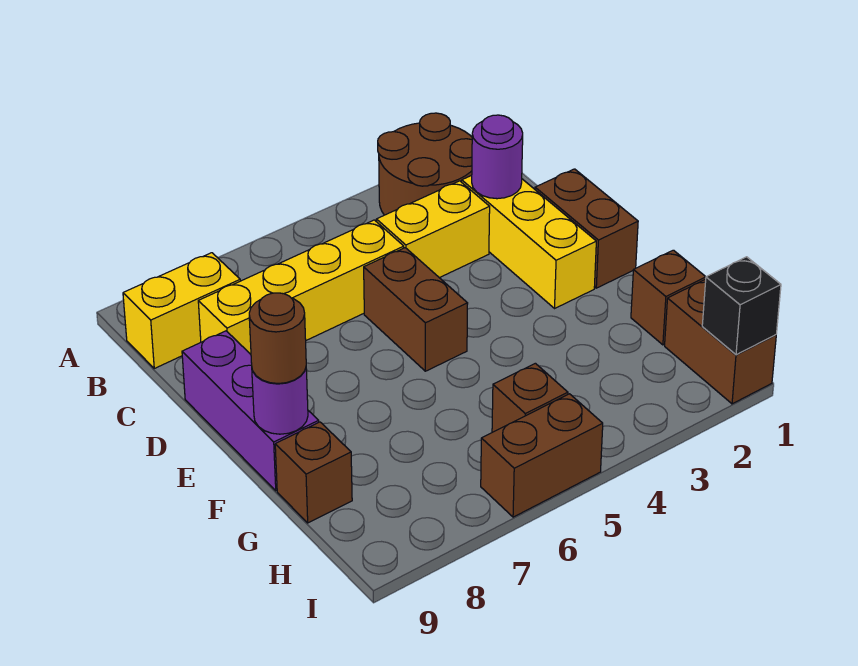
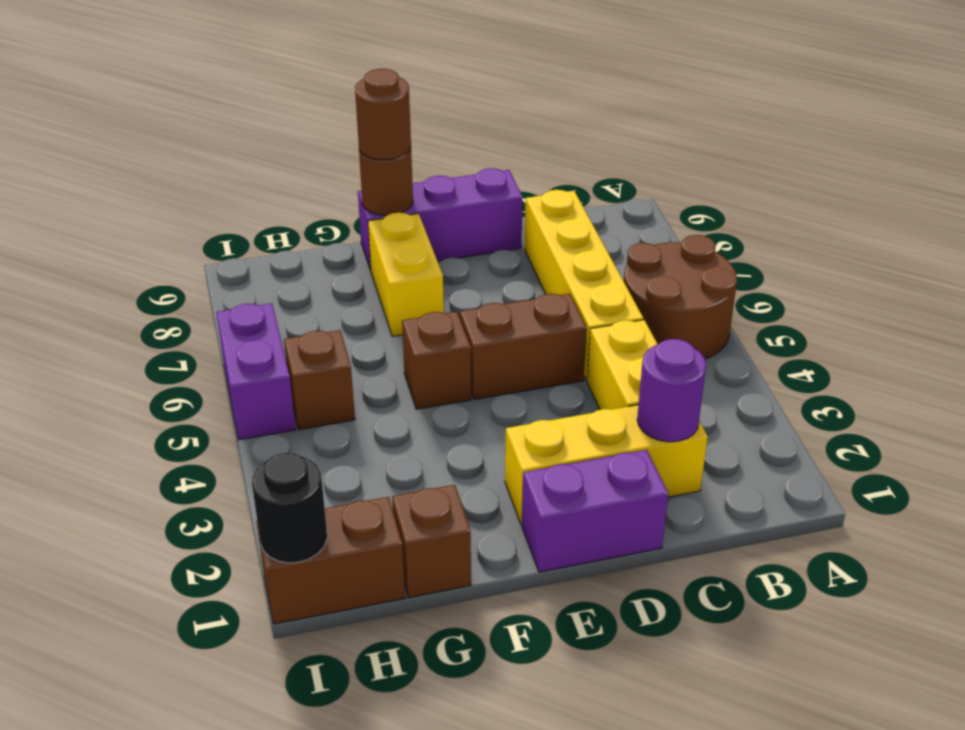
brown round brick A2:B3 level 1 -> brown round brick A5:B6 level 1
yellow brick B8:B9 level 1 -> yellow brick F7:F8 level 1
brown brick D1:E1 level 1 -> purple brick D1:E1 level 1
purple round brick F9 level 2 -> brown round brick F9 level 2
brown brick G9 level 1 -> brown brick F5 level 1
black brick I1 level 2 -> black round brick I1 level 2
brown brick I5:I6 level 1 -> purple brick I5:I6 level 1

